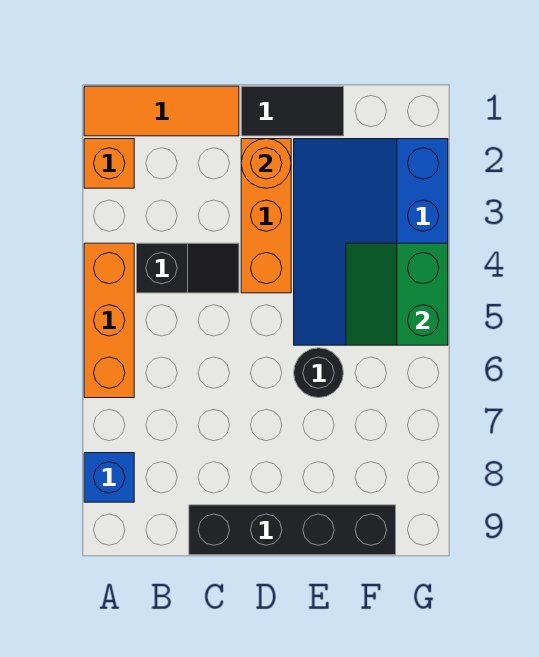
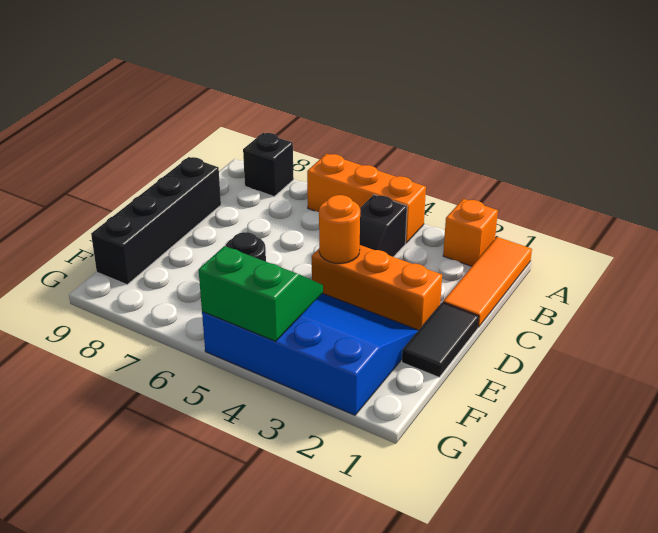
blue brick A8 level 1 -> black brick A8 level 1
orange round brick D2 level 2 -> orange round brick D4 level 2

